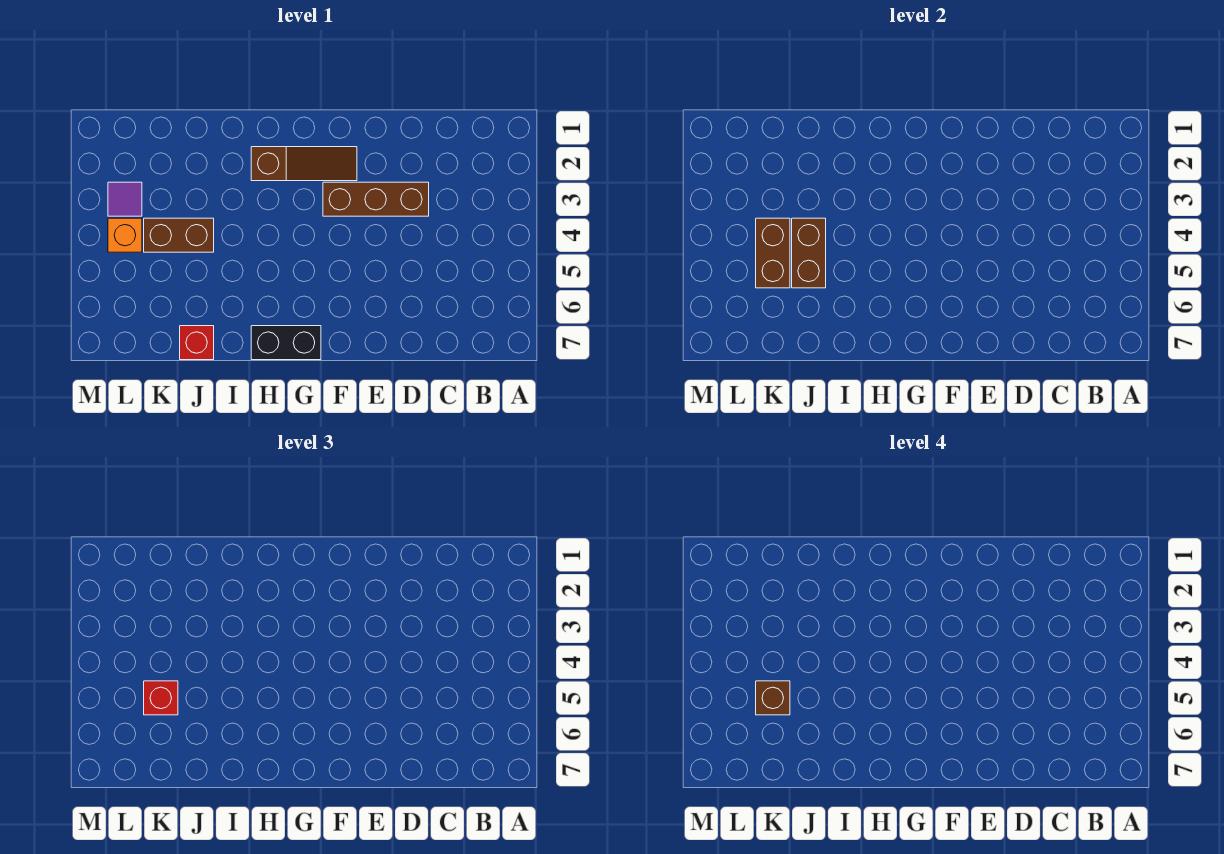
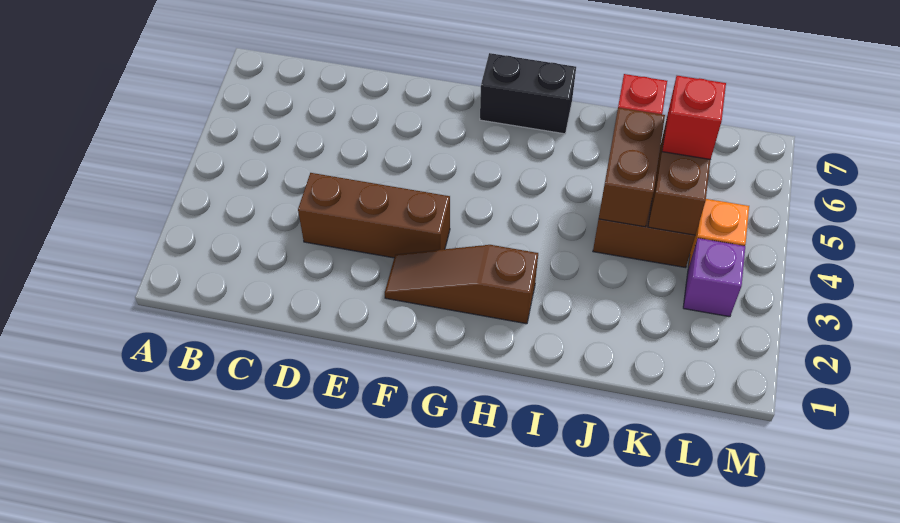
brown brick K5 level 4 -> none
purple tile L3 level 1 -> purple brick L3 level 1

